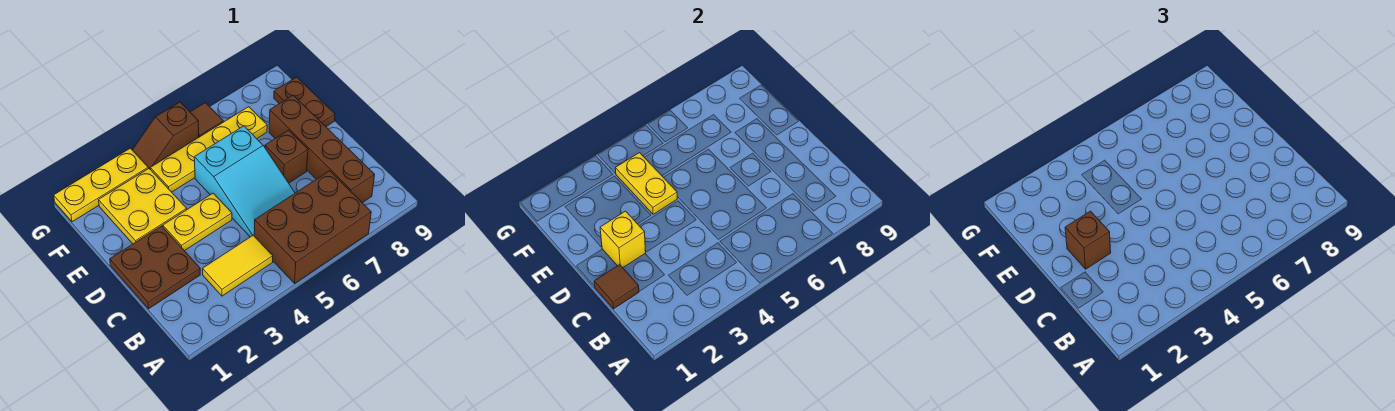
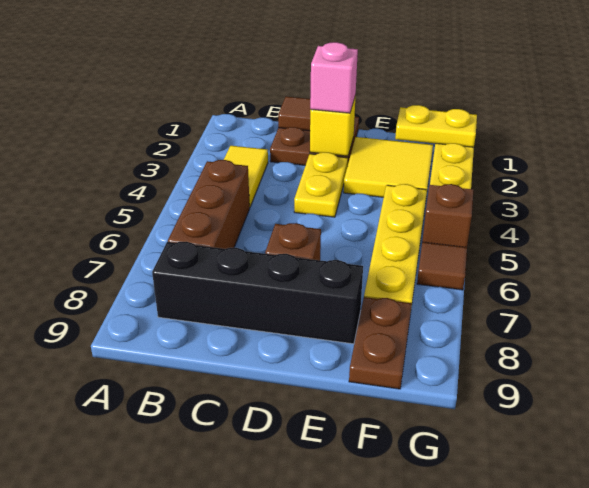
brown brick A5:B7 level 1 -> brown brick B5:B7 level 1
brown brick B8:E8 level 1 -> black brick B8:E8 level 1
cyan slope C5:E6 level 1 top E -> none
brown brick D2 level 3 -> pink brick D2 level 3
yellow plate E2:F3 level 1 -> yellow tile E2:F3 level 1
yellow plate E4:F4 level 2 -> yellow plate F1:G1 level 2
brown plate E9:F9 level 1 -> brown plate F8:F9 level 1

